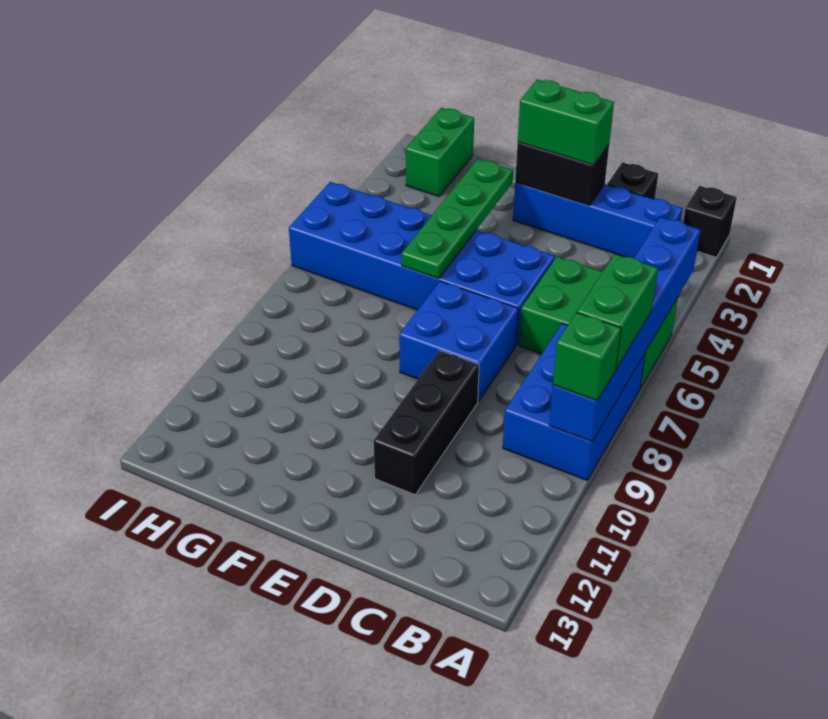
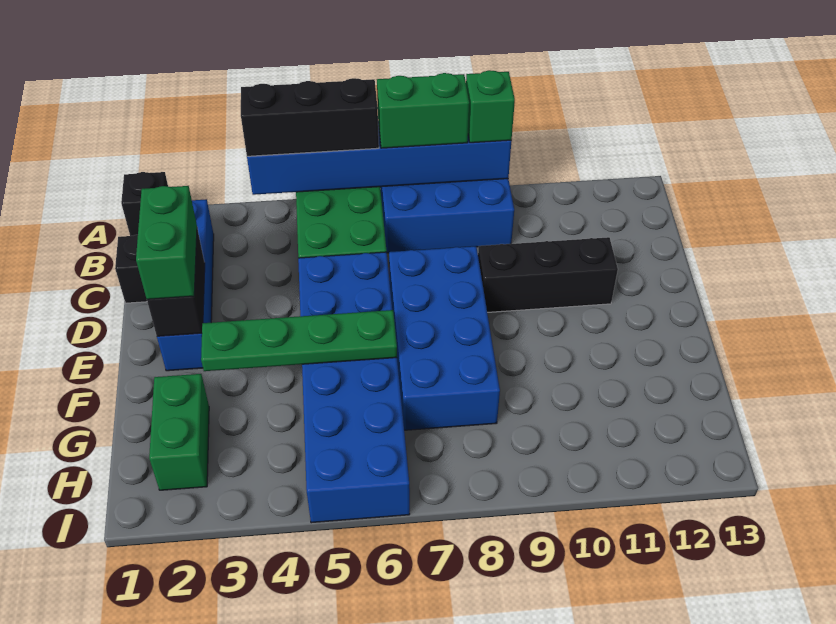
none -> black brick A4:A6 level 3
blue brick D7:E8 level 1 -> blue brick D7:G8 level 1
green brick H1:H2 level 1 -> green brick G2:H2 level 1

